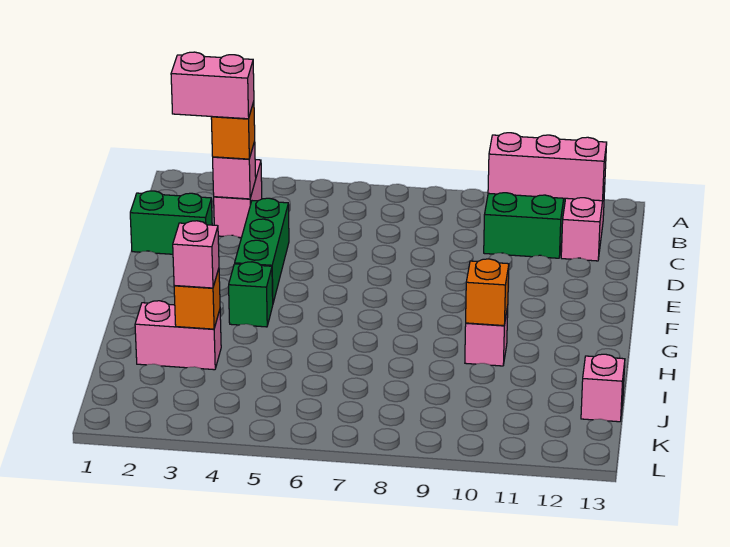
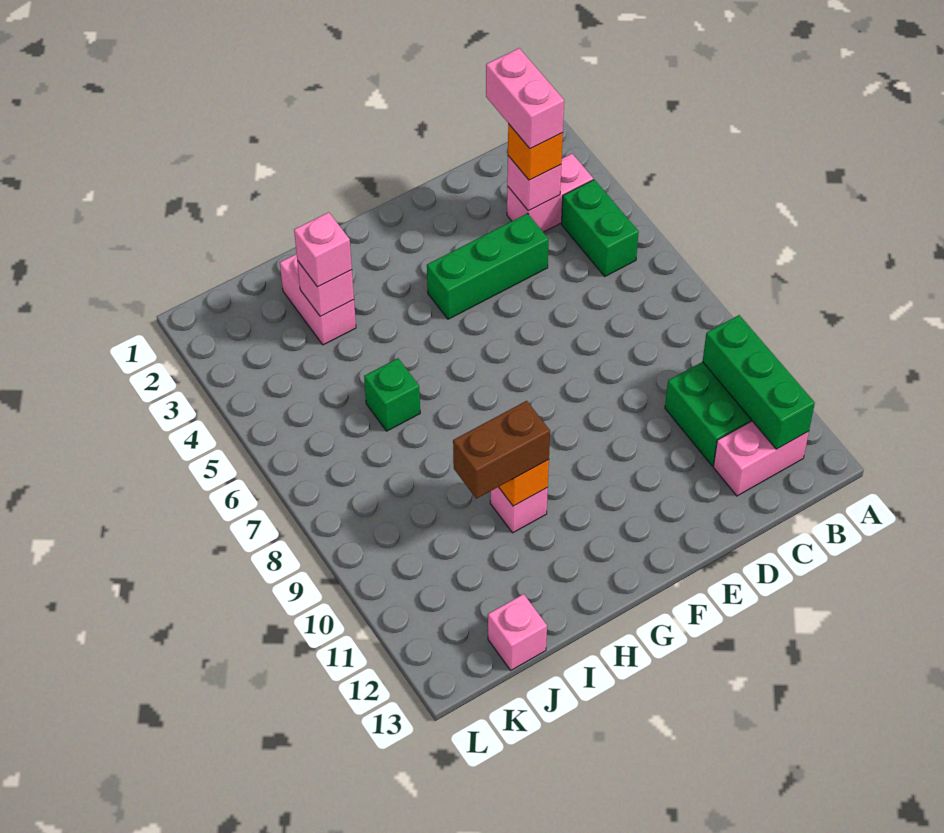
pink brick B10:B12 level 2 -> green brick B10:B12 level 2
green brick D1:D2 level 1 -> green brick B4:B5 level 1
green brick G4 level 1 -> green brick I6 level 1
none -> brown brick H10:I10 level 3
orange brick I3 level 2 -> pink brick I3 level 2

